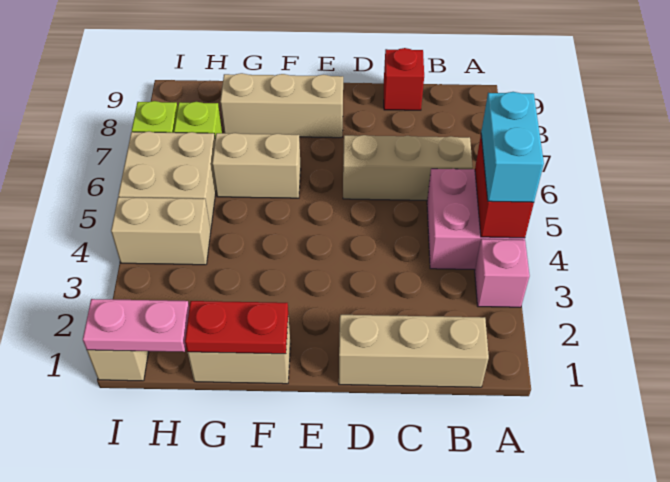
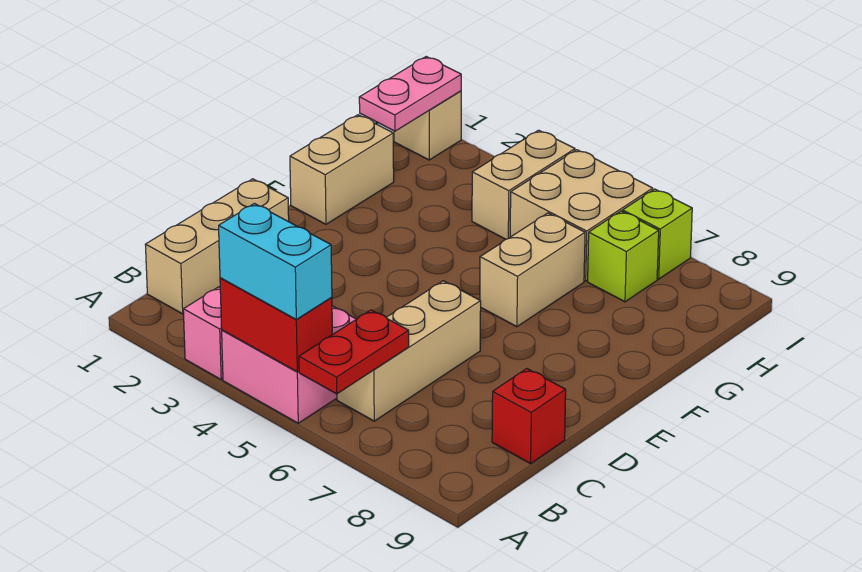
tan brick E8:G8 level 1 -> none
red plate F1:G1 level 2 -> red plate A6:B6 level 2

